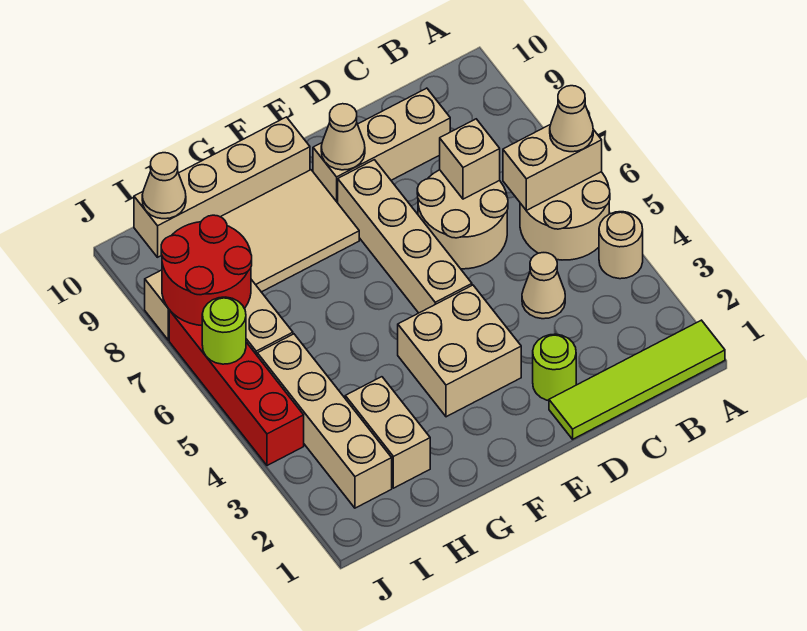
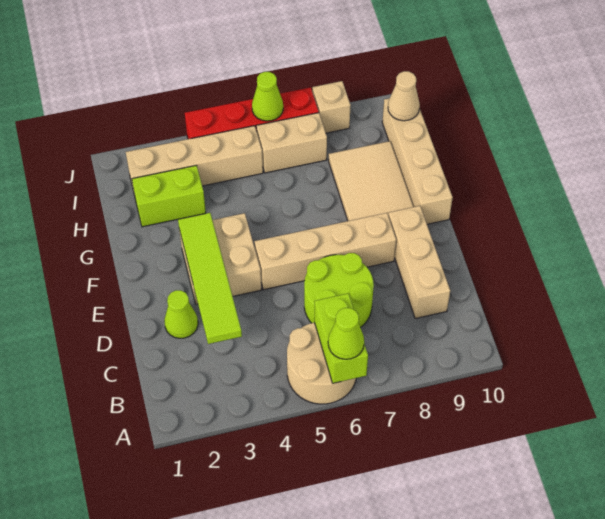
lime tile A1:D1 level 1 -> lime tile C3:F3 level 2
tan round brick A4 level 1 -> none
tan brick A6:B6 level 2 -> lime brick A6:B6 level 2
tan cone A6 level 3 -> lime cone A6 level 3
tan cone C4 level 1 -> none
tan round brick C6:D7 level 1 -> lime round brick C6:D7 level 1
tan brick C7 level 2 -> none
lime round brick D2 level 1 -> lime cone D2 level 1
tan cone E9 level 2 -> none
tan brick H2:H3 level 1 -> lime brick H2:H3 level 1
red round brick I7:J8 level 2 -> none
lime round brick J6 level 2 -> lime cone J6 level 2

